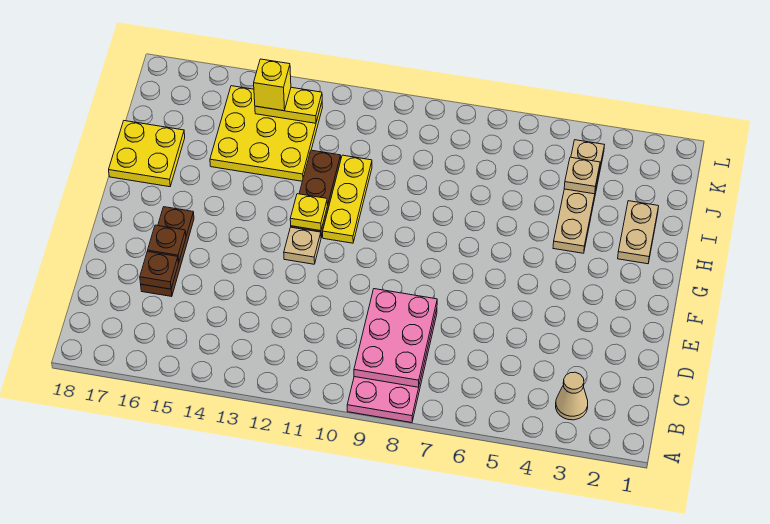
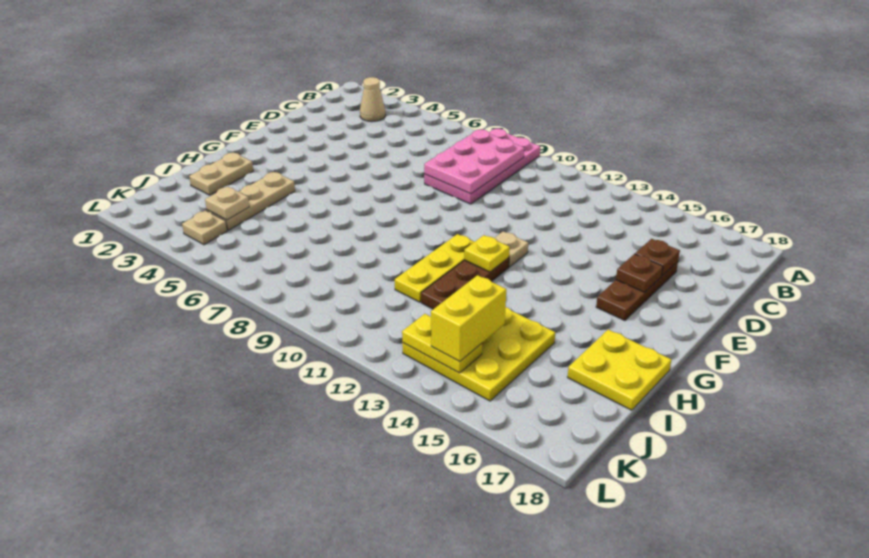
yellow brick K14 level 3 -> yellow brick J14:K14 level 3

